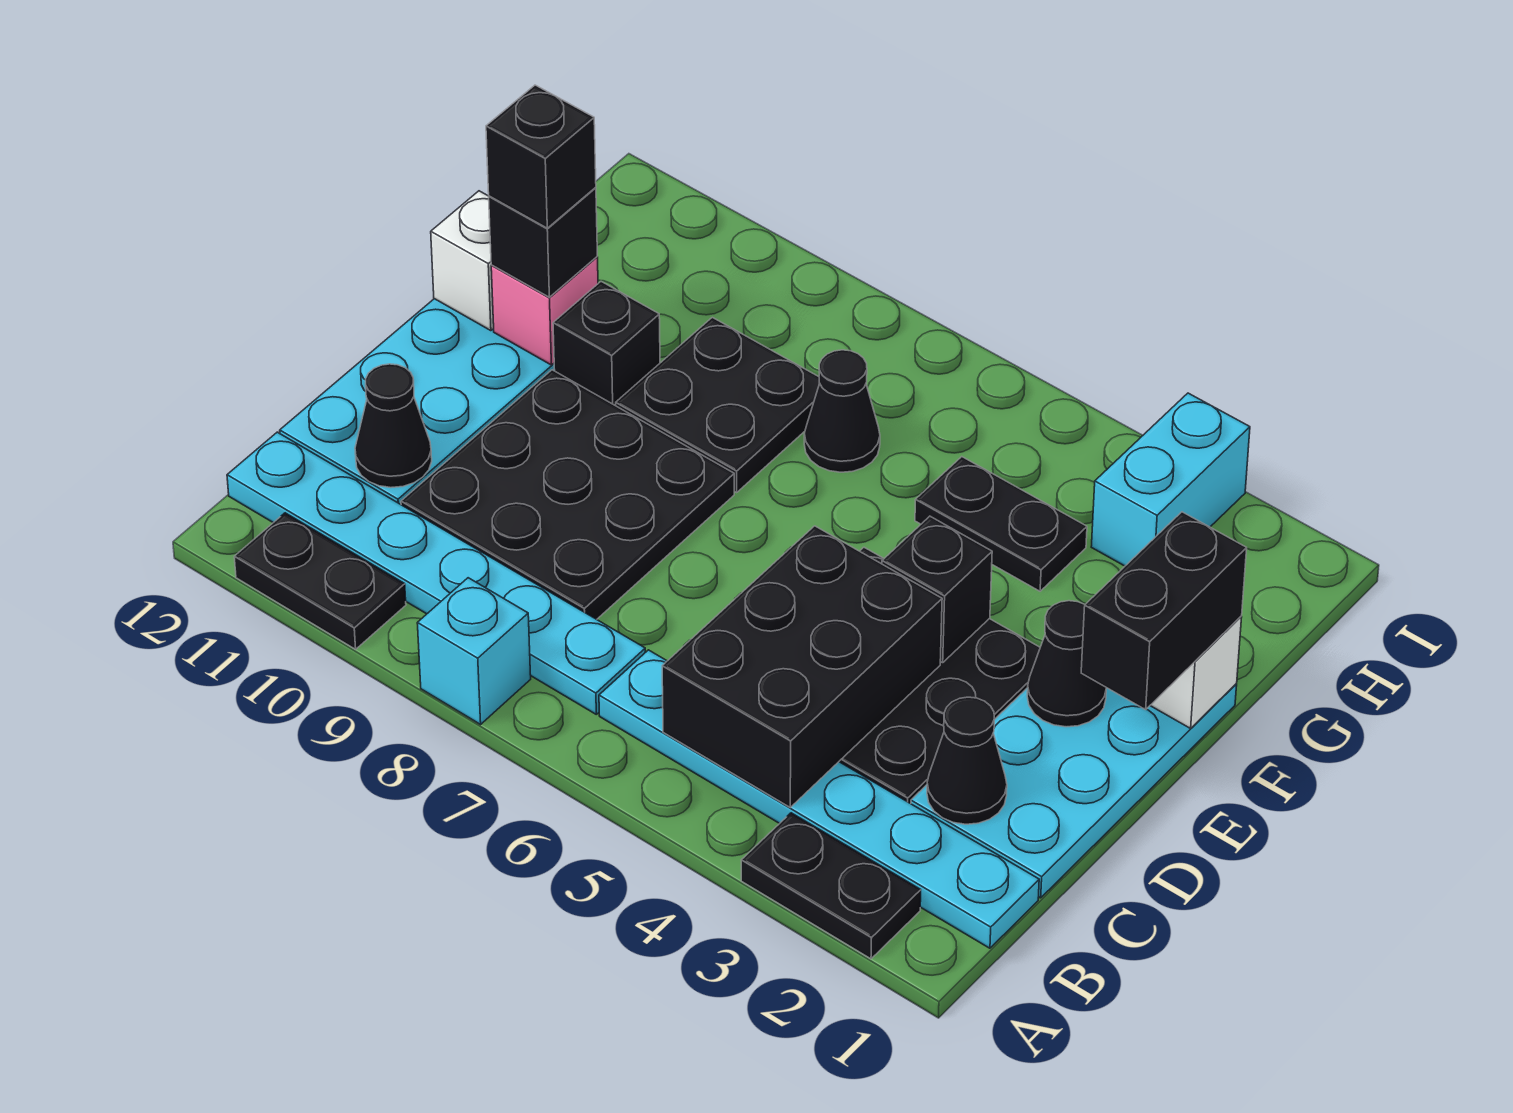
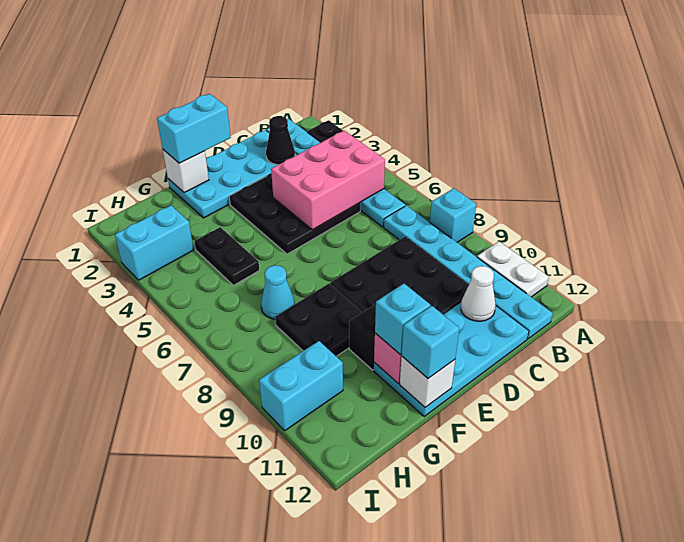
black plate A10:A11 level 1 -> white plate A10:A11 level 1
black brick B4:D5 level 2 -> pink brick B4:D5 level 2
black cone C11 level 2 -> white cone C11 level 2
black brick E1:F1 level 3 -> cyan brick E1:F1 level 3
black cone E2 level 2 -> none
black brick E4 level 2 -> none
black brick F11 level 3 -> cyan brick F11 level 3
black brick F11 level 4 -> none
none -> cyan brick F12 level 3
black cone G7 level 1 -> cyan cone G7 level 1
none -> cyan brick H10:I10 level 1

